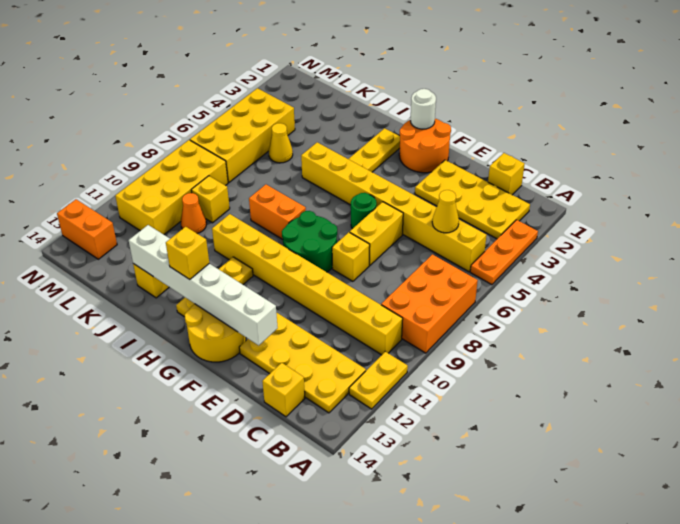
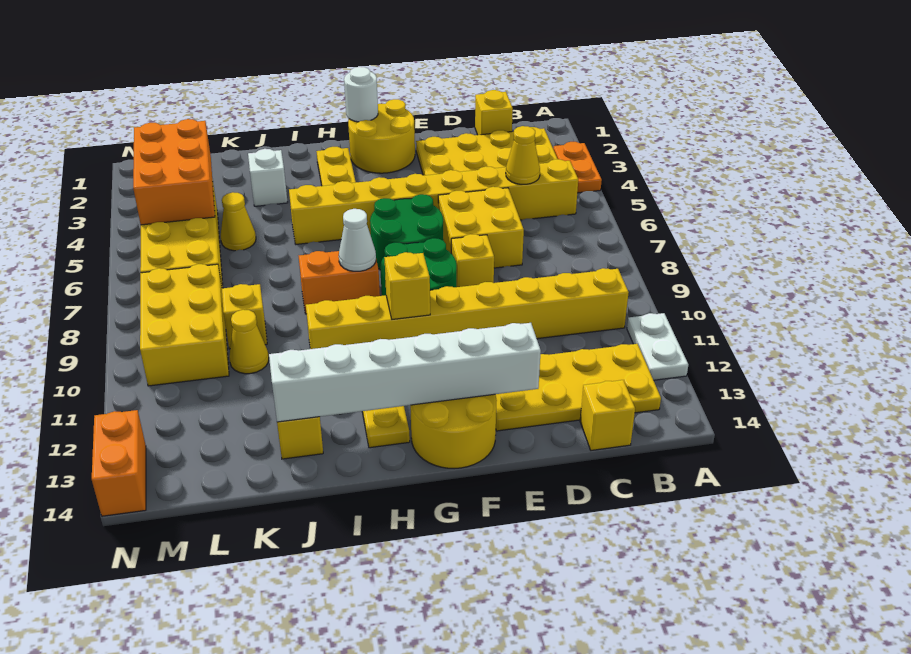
orange plate A3:A5 level 1 -> orange plate A3:A4 level 1
orange brick A7:B9 level 1 -> orange brick L3:M5 level 2
yellow plate A11:A12 level 1 -> white plate A11:A12 level 1
yellow brick E6:E7 level 1 -> yellow brick D6:E7 level 1
orange round brick F1:G2 level 1 -> yellow round brick F1:G2 level 1
green round brick F6 level 1 -> green round brick F6:G7 level 1
none -> white cone H8 level 2
yellow brick H13 level 3 -> yellow brick G10 level 2
none -> white brick J3 level 1
orange cone K10 level 1 -> yellow cone K10 level 1
yellow brick L8:M11 level 1 -> yellow brick L8:M10 level 1
orange brick M13:N13 level 1 -> orange brick N13:N14 level 1

